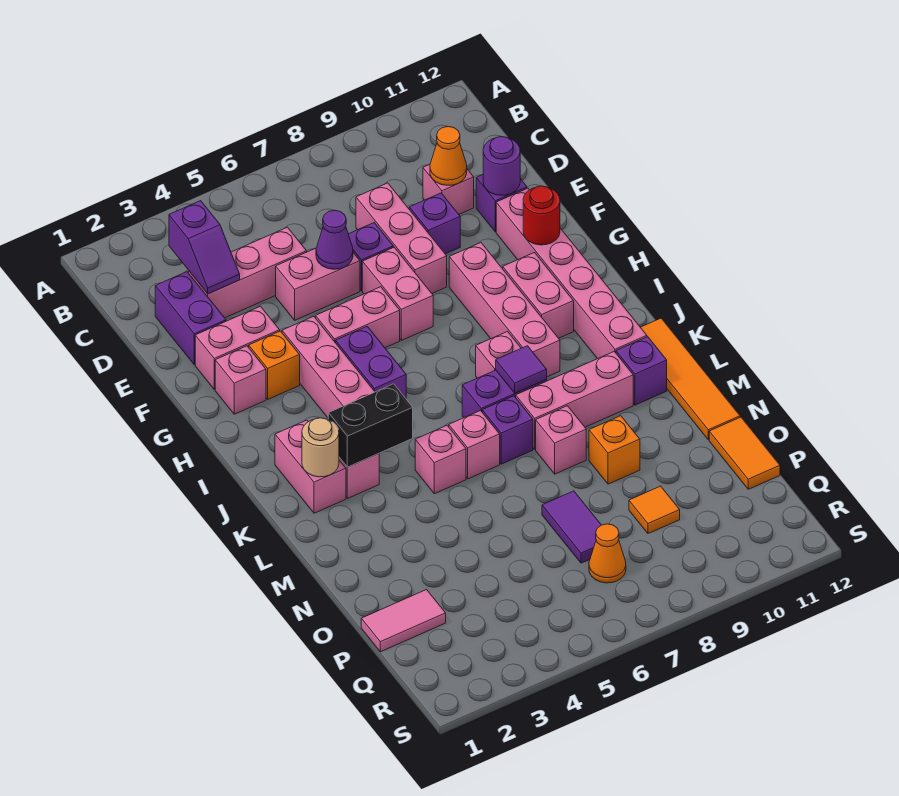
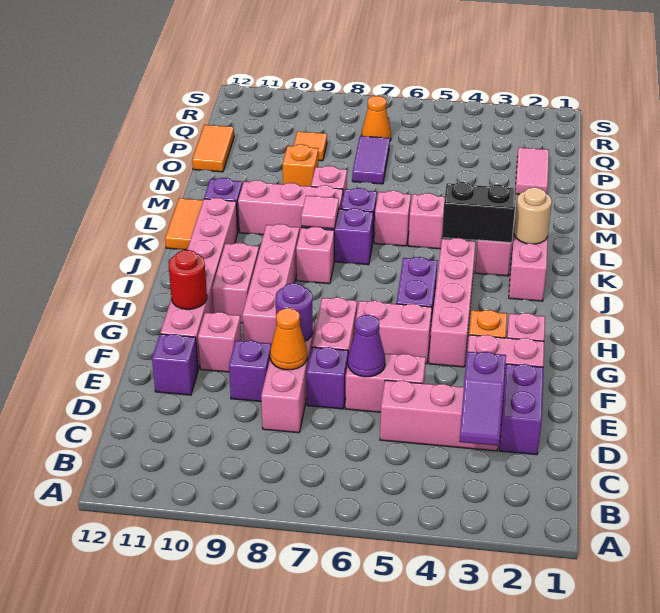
purple slope C3:D3 level 2 top C -> purple slope C3:D3 level 2 top D
pink brick D10 level 1 -> pink brick F10 level 1
orange cone D10 level 2 -> orange cone E8 level 2
purple round brick E11 level 2 -> purple round brick F8 level 2
purple tile K8 level 2 -> pink tile K8 level 2
orange tile K12:N12 level 1 -> orange tile K12:L12 level 1
pink tile P1:P2 level 1 -> pink tile O2:P2 level 1

